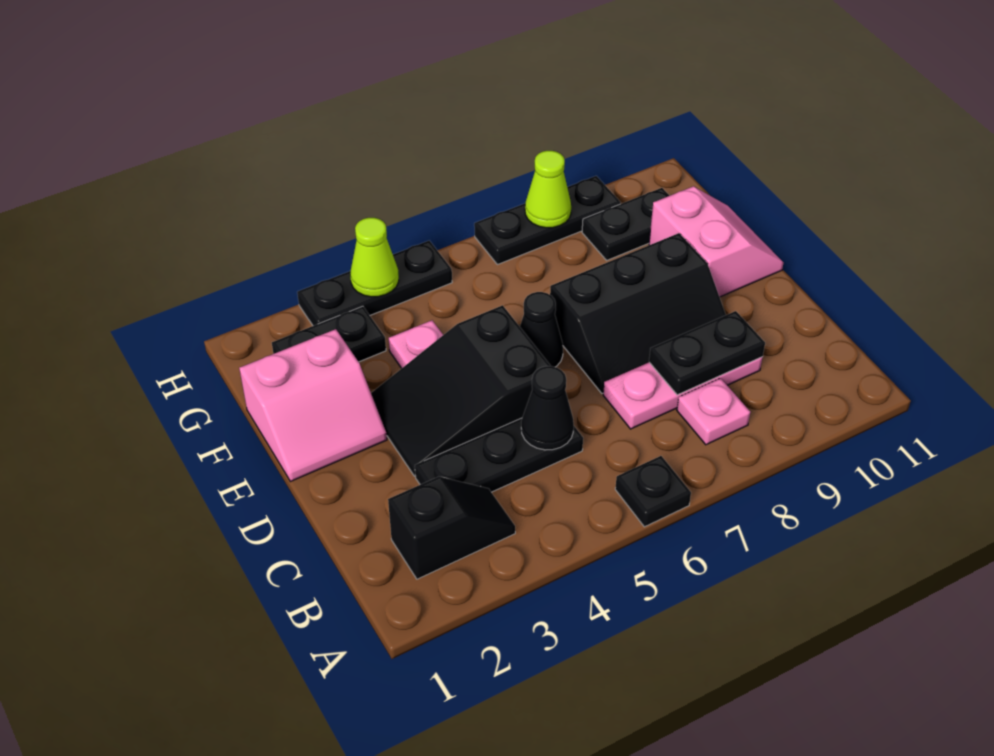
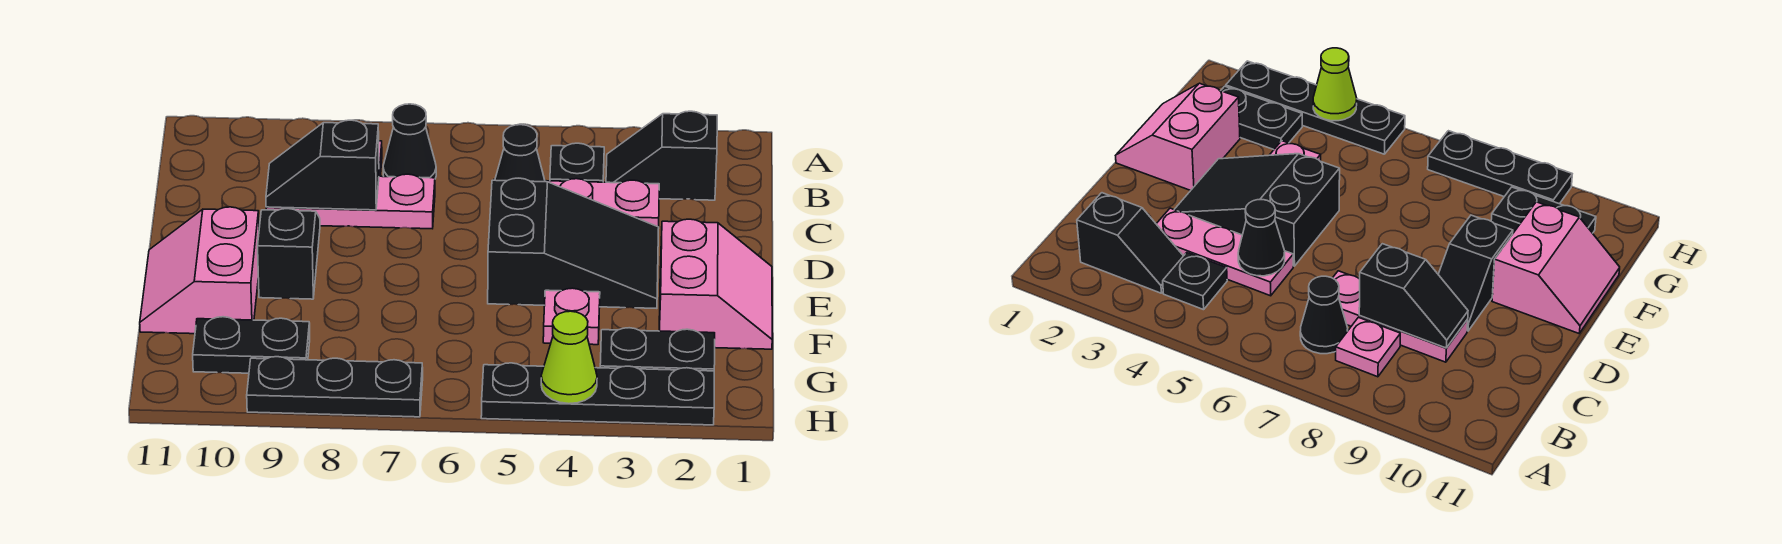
black plate A6 level 1 -> black plate B4 level 1
black plate C3:C5 level 1 -> pink plate C3:C5 level 1
black plate C8:C9 level 2 -> black slope C8:C9 level 2 top 8
black slope D7:E9 level 1 top E -> black slope D9:E9 level 1 top E
pink slope E1:F2 level 1 top F -> pink slope E1:F2 level 1 top 2
black cone E6 level 1 -> black cone B7 level 1
black plate H3:H5 level 1 -> black plate H2:H5 level 1
lime cone H8 level 2 -> none

